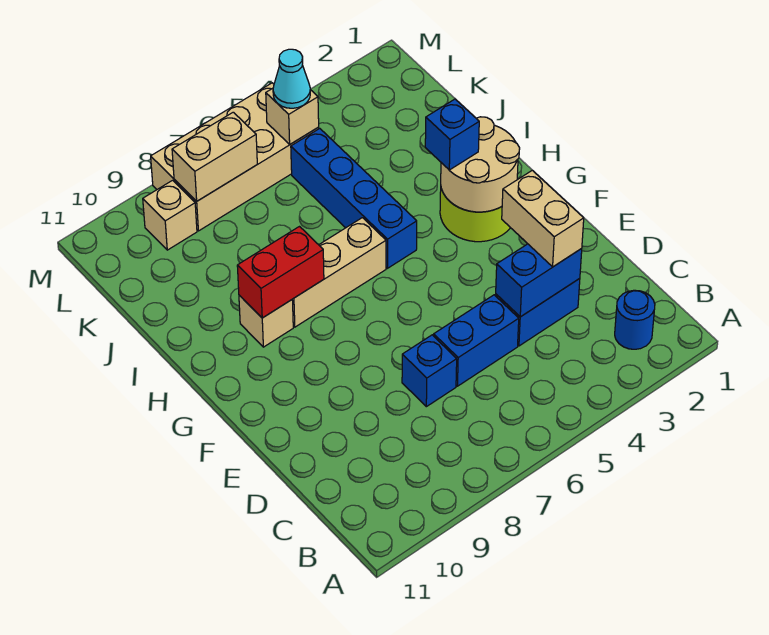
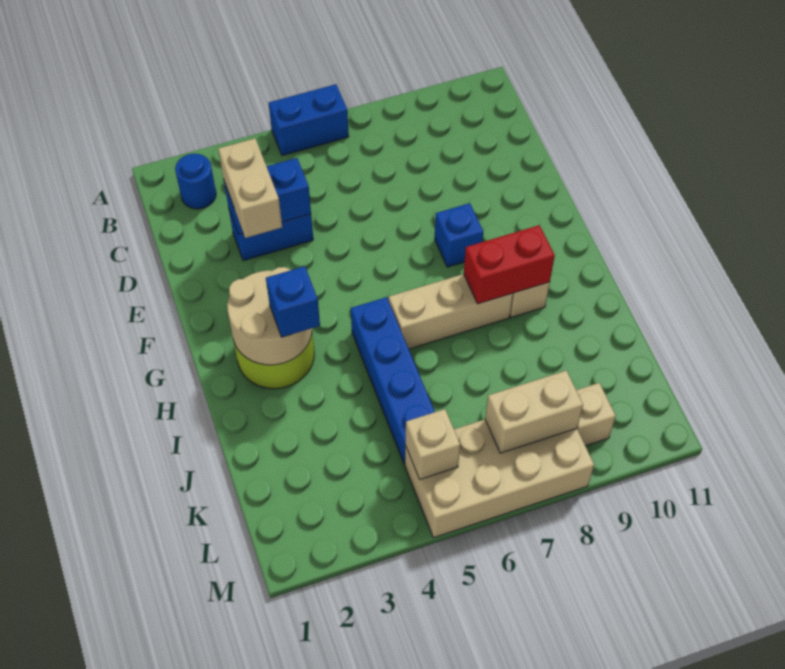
blue brick D5:D6 level 1 -> blue brick A5:A6 level 1
blue brick D7 level 1 -> blue brick F8 level 1
cyan cone L5 level 3 -> none

